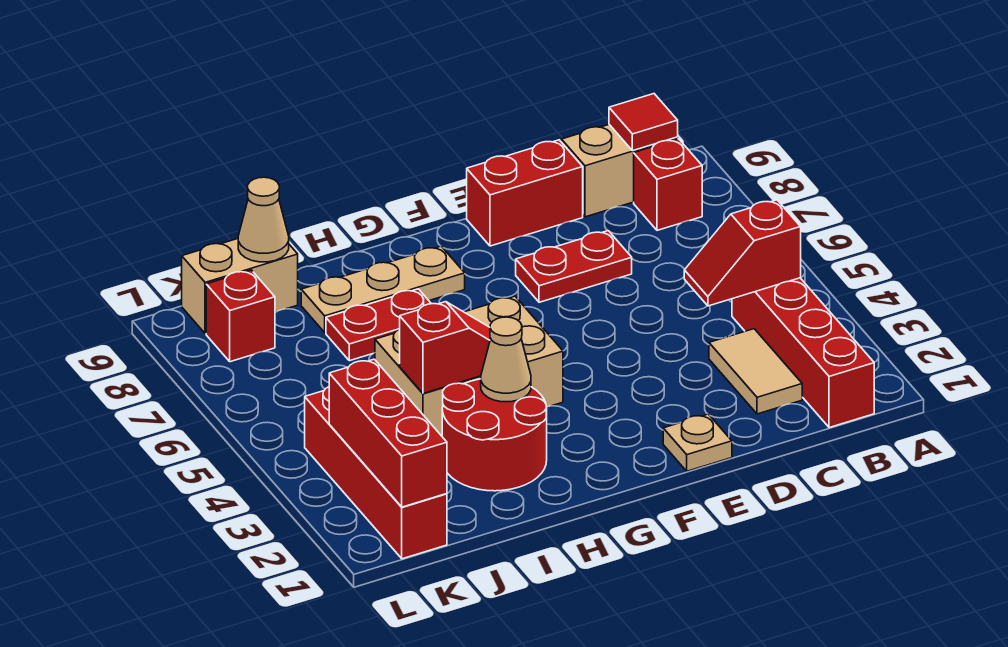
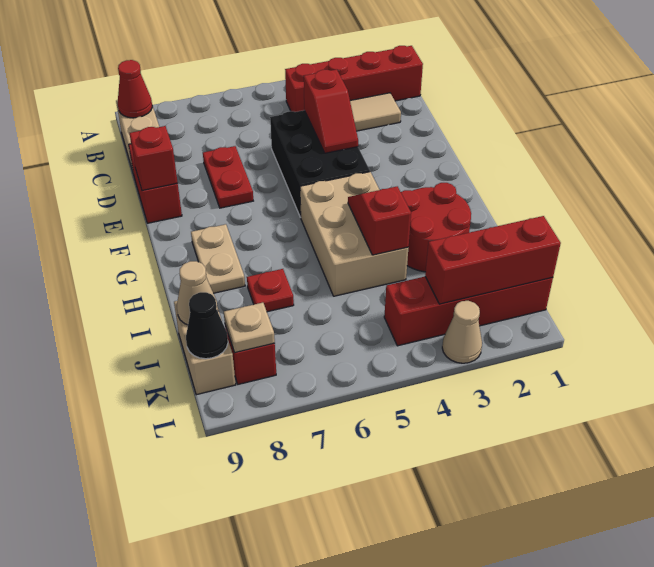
red slope B4:C4 level 2 top B -> red slope D4:E4 level 2 top D
red brick B8 level 1 -> red brick E9 level 2
red tile B9 level 2 -> red cone B9 level 2
none -> black brick D4:F5 level 1
tan plate E1 level 1 -> tan plate K8 level 2
tan plate G8:I8 level 1 -> tan plate G8:H8 level 1
tan cone H3 level 2 -> tan cone L3 level 1
red plate H7:I7 level 1 -> red plate I7 level 1
none -> black cone K9 level 2

